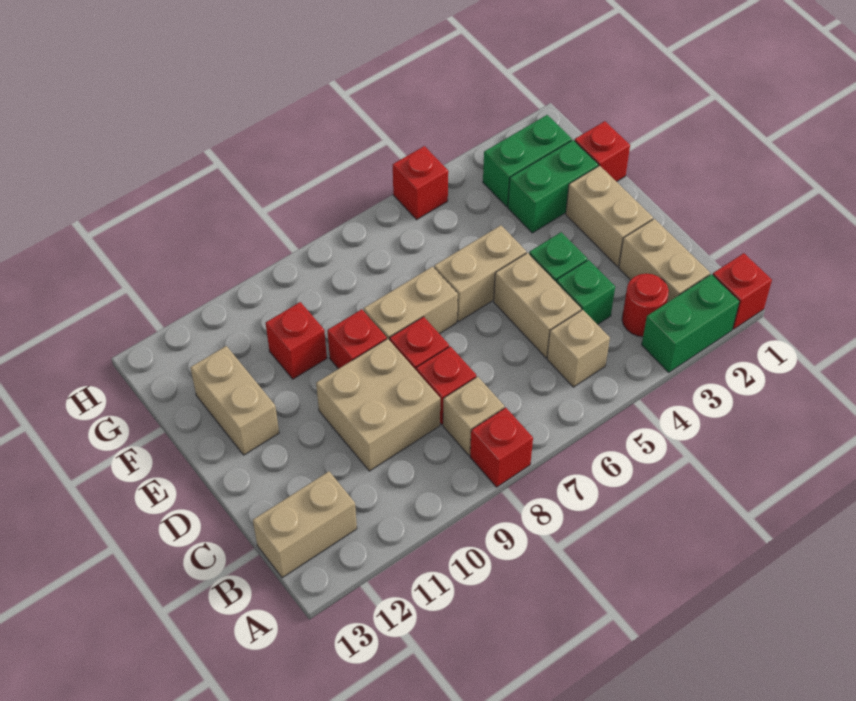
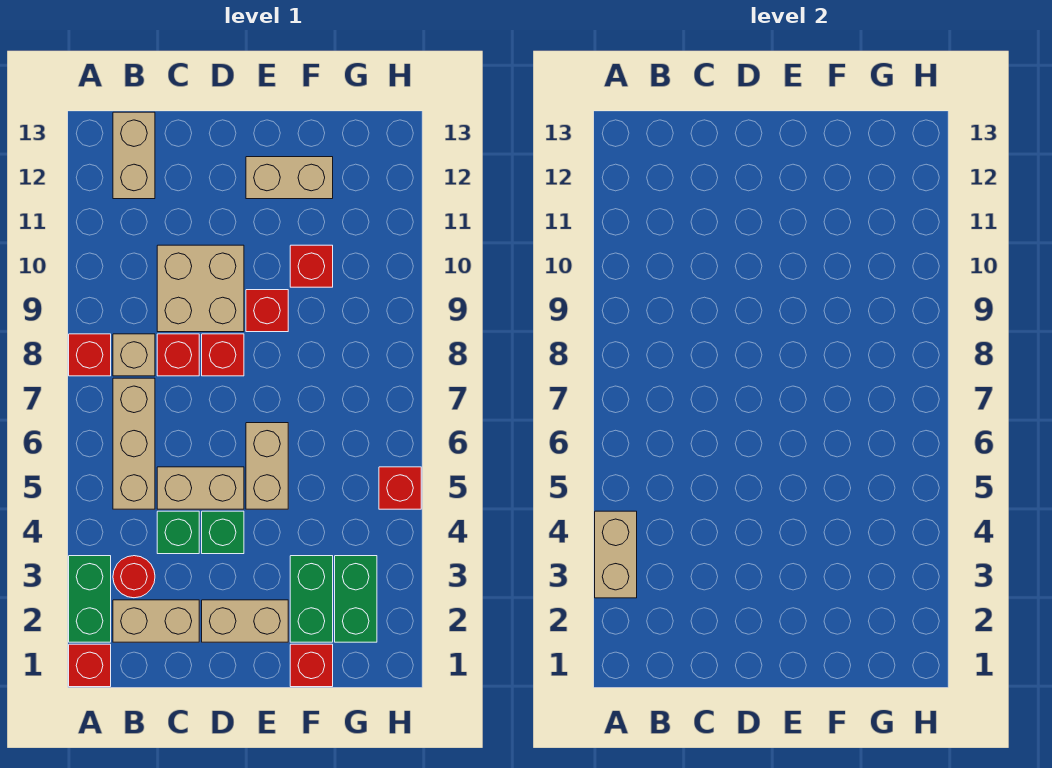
tan brick B5 level 1 -> tan brick B5:B7 level 1
tan brick E7:E8 level 1 -> tan brick A3:A4 level 2

